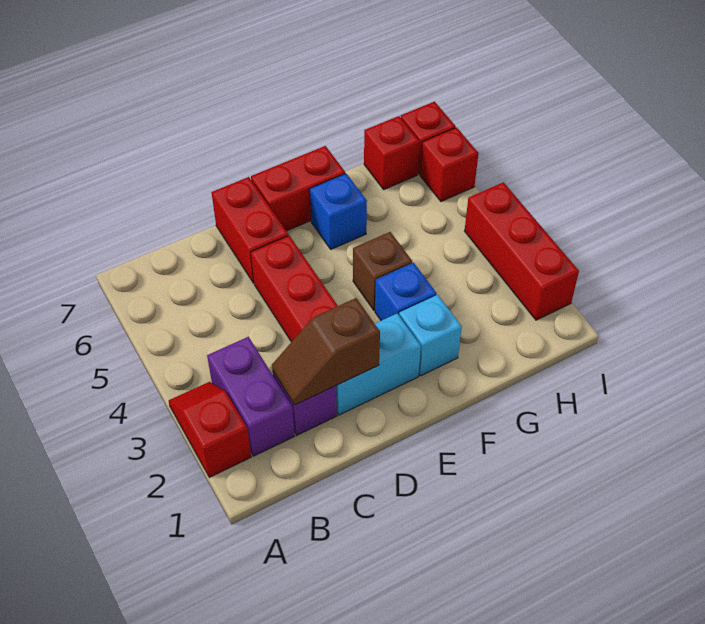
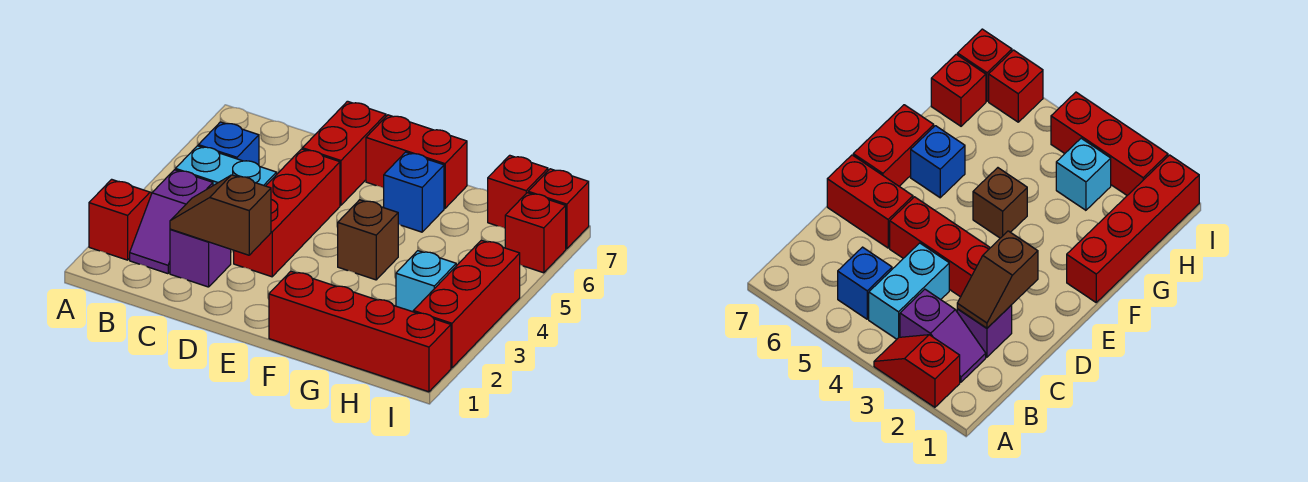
purple brick B2:B3 level 1 -> purple slope B2:B3 level 1 top 3
cyan brick D2:E2 level 1 -> cyan brick B4:C4 level 1
none -> red brick F1:I1 level 1
cyan brick F2 level 1 -> cyan brick H3 level 1
blue brick F3 level 1 -> blue brick B5 level 1

